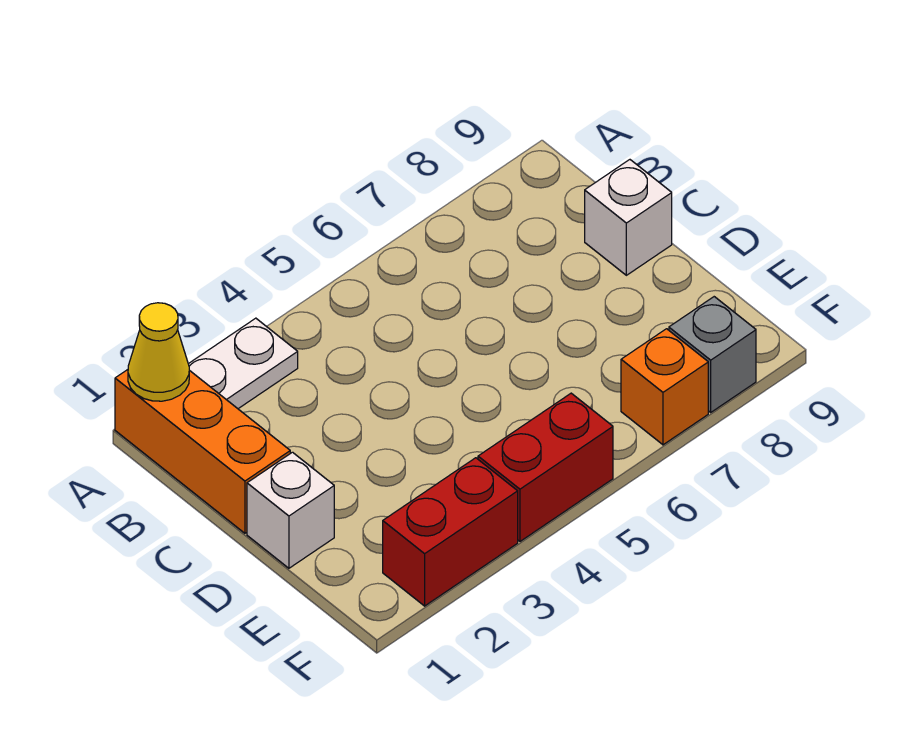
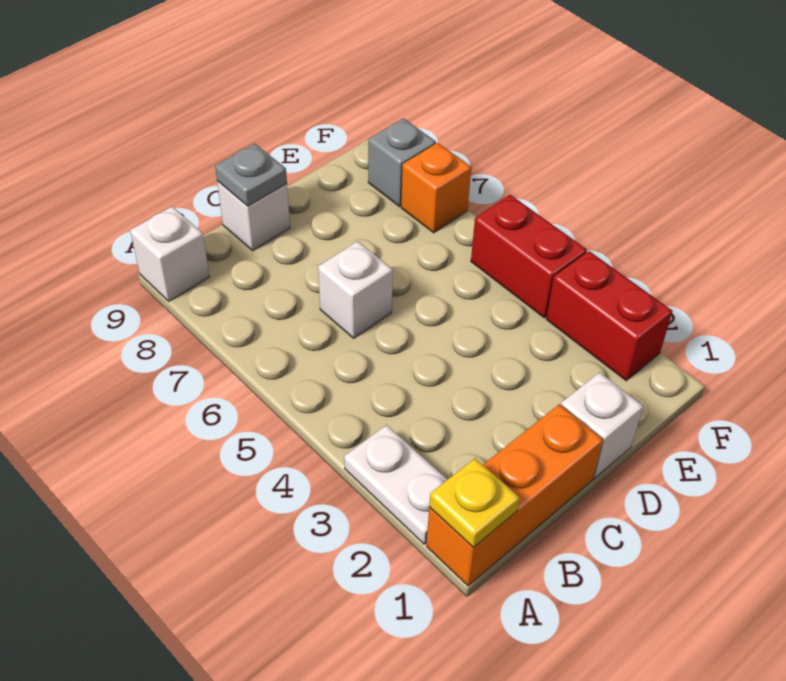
yellow cone A1 level 2 -> yellow plate A1 level 2
none -> white brick A9 level 1
none -> white brick C6 level 1
none -> grey plate C9 level 2

